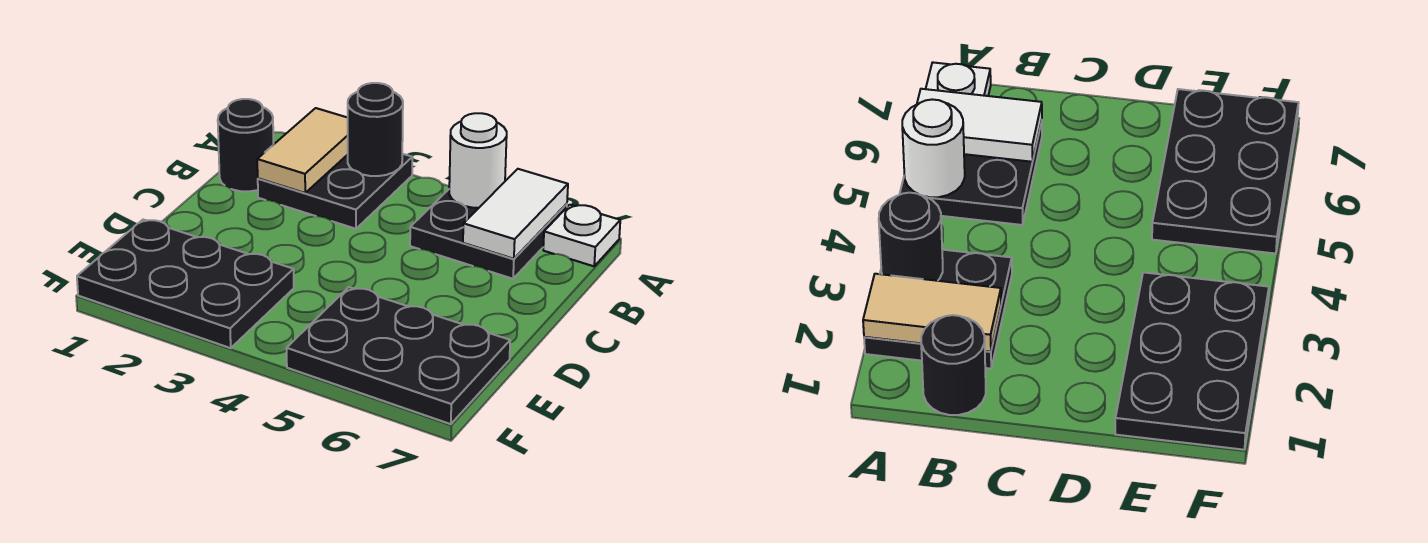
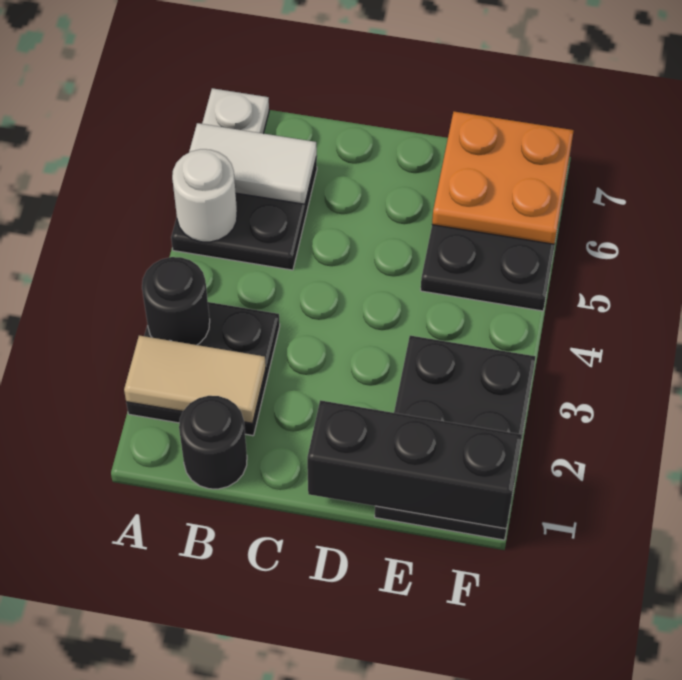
none -> black brick D1:F1 level 2
none -> orange plate E6:F7 level 2

